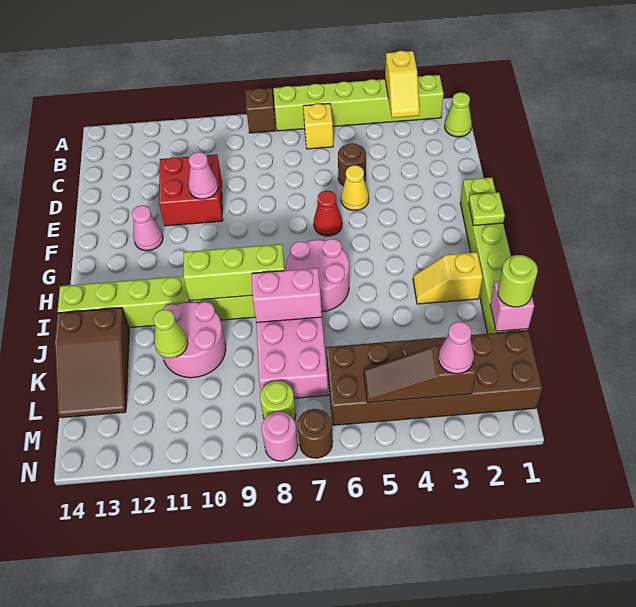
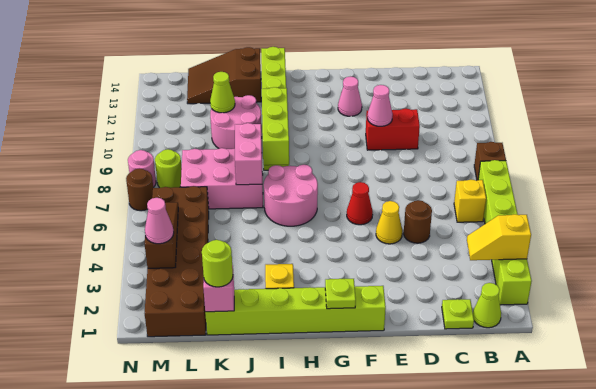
none -> lime plate C1 level 1
red brick D10:E11 level 1 -> red brick D10:E10 level 1

